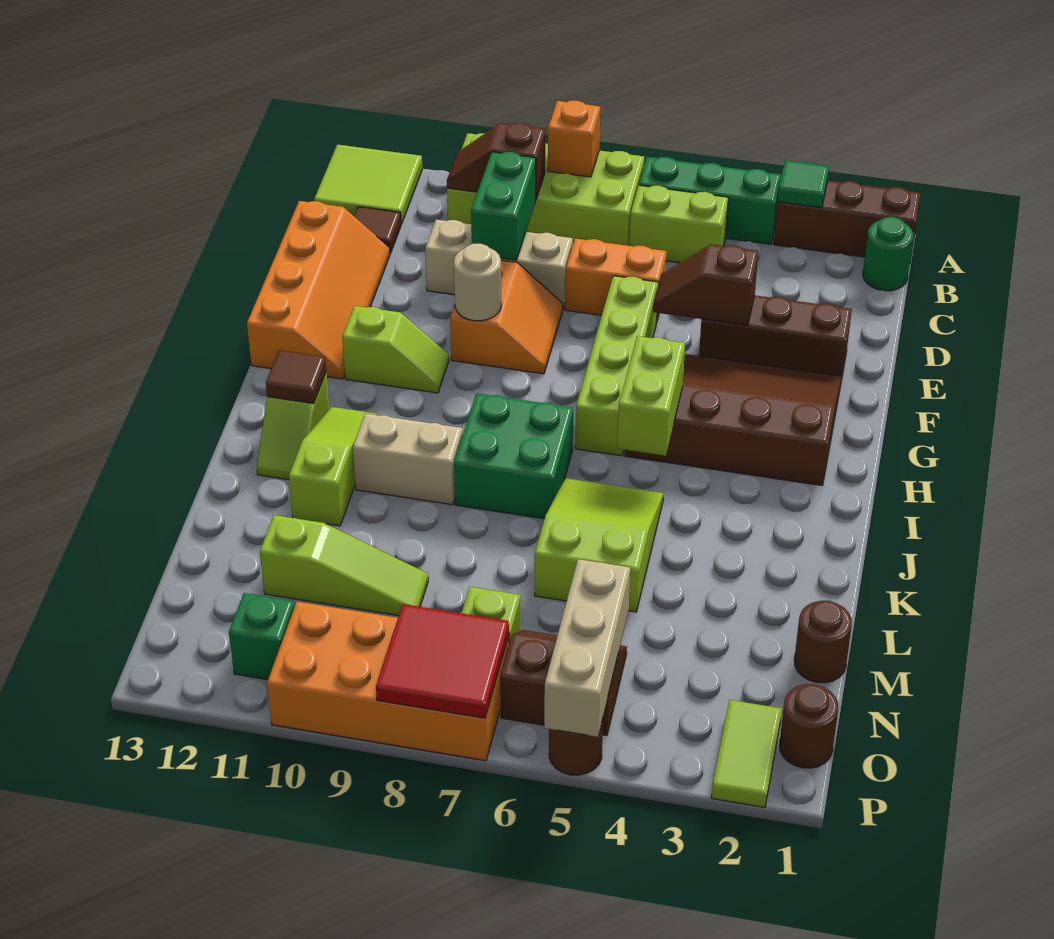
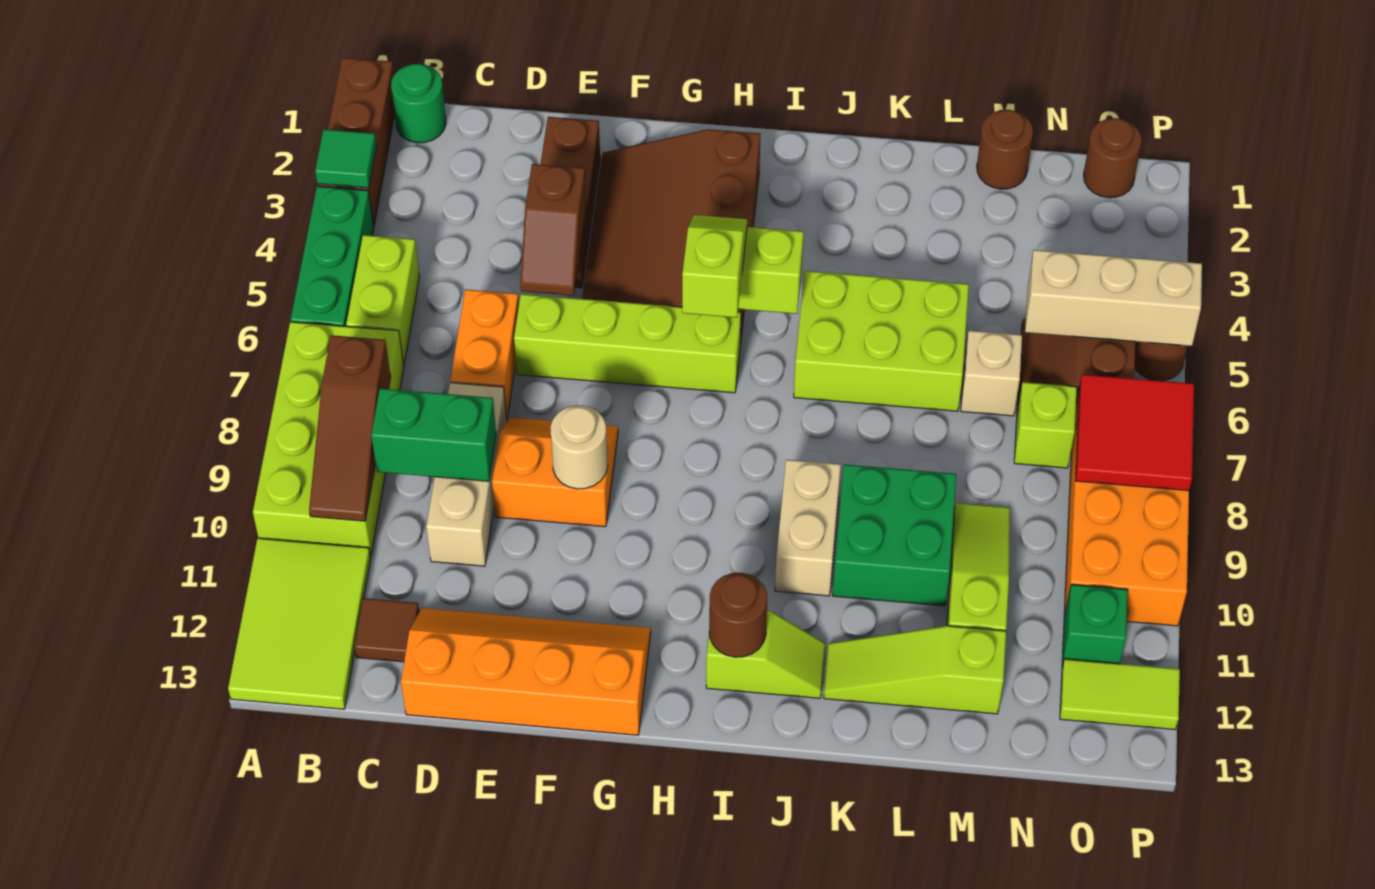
orange brick A8 level 2 -> none
lime tile A12:B13 level 1 -> lime tile A11:B13 level 1
brown slope B9:B10 level 2 top 9 -> brown slope B8:B10 level 2 top 8
lime slope G10:G11 level 1 top 11 -> lime slope H5:H6 level 3 top 6
green brick I7:J8 level 1 -> green brick K9:L10 level 1
lime slope I11:K11 level 1 top K -> lime slope K12:M12 level 1 top M
brown tile I12 level 2 -> brown round brick I12 level 2
lime slope J5:L6 level 1 top L -> lime brick J5:L6 level 1
none -> tan brick M6 level 1
lime tile O2:P2 level 1 -> lime tile O12:P12 level 1

